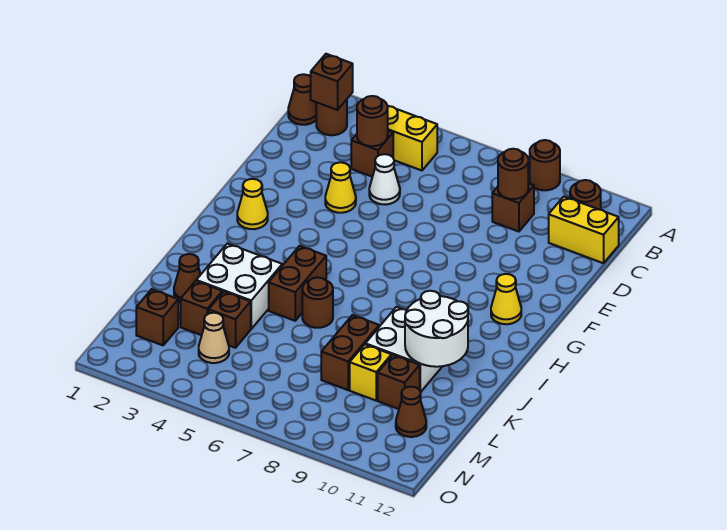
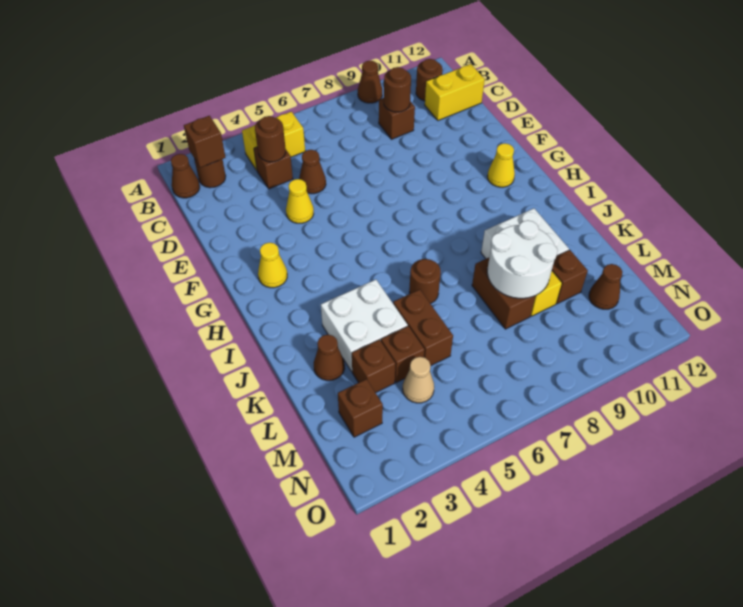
brown round brick A9 level 1 -> brown cone A9 level 1
white cone D5 level 1 -> brown cone D5 level 1
brown brick I5:J5 level 1 -> brown brick K5:L5 level 1
white round brick J10:K11 level 2 -> white round brick K8:L9 level 2

